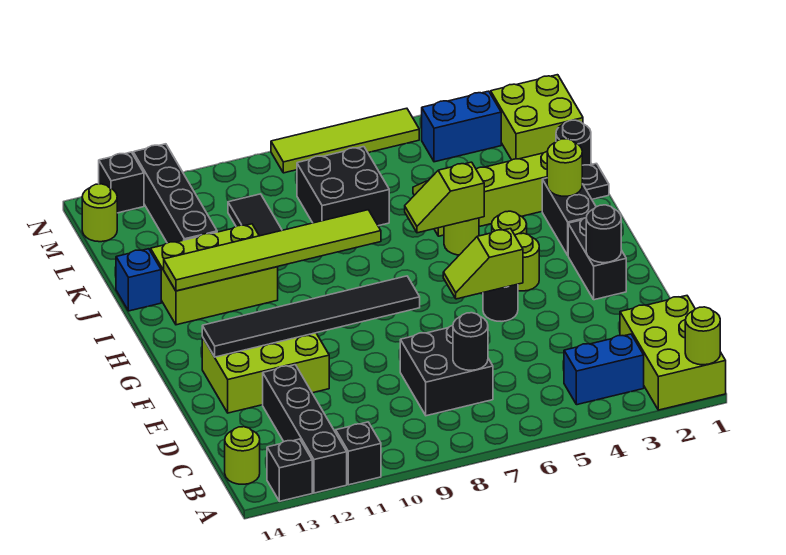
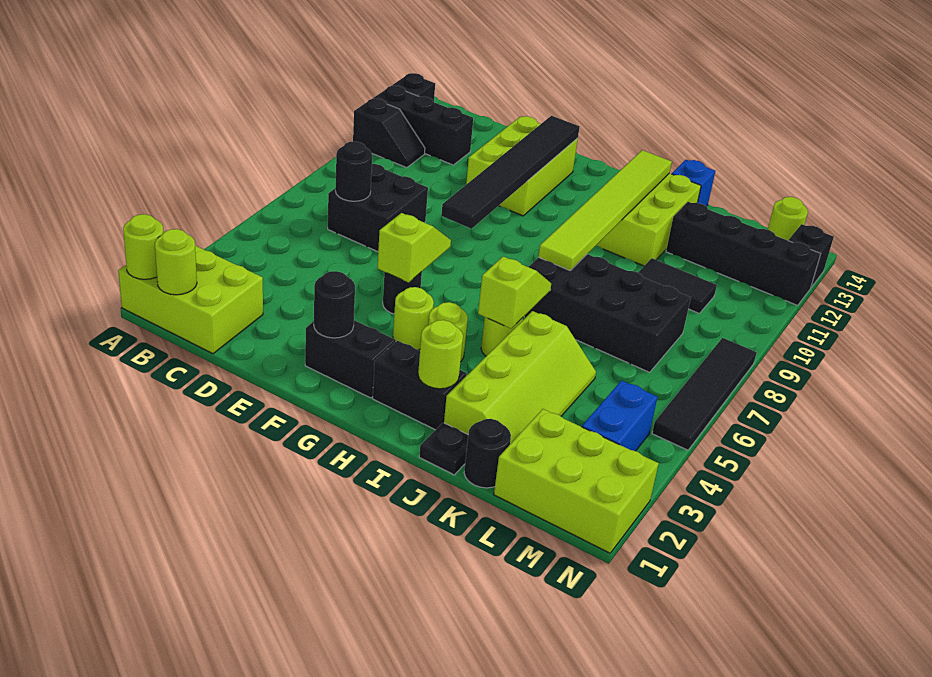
black brick A12:D12 level 1 -> black brick A12:C12 level 1
blue brick B3:B4 level 1 -> none
lime round brick B14 level 1 -> lime round brick B1 level 2
black brick K7:L8 level 1 -> black brick I7:L8 level 1
lime brick L1:M2 level 1 -> lime brick L1:N2 level 1
lime tile N5:N8 level 1 -> black tile N5:N8 level 1

